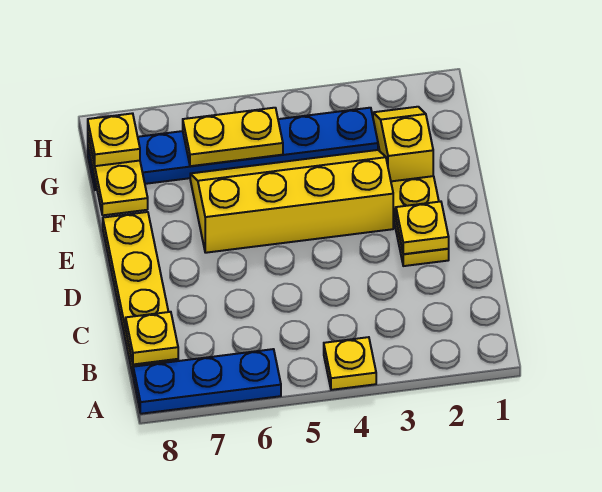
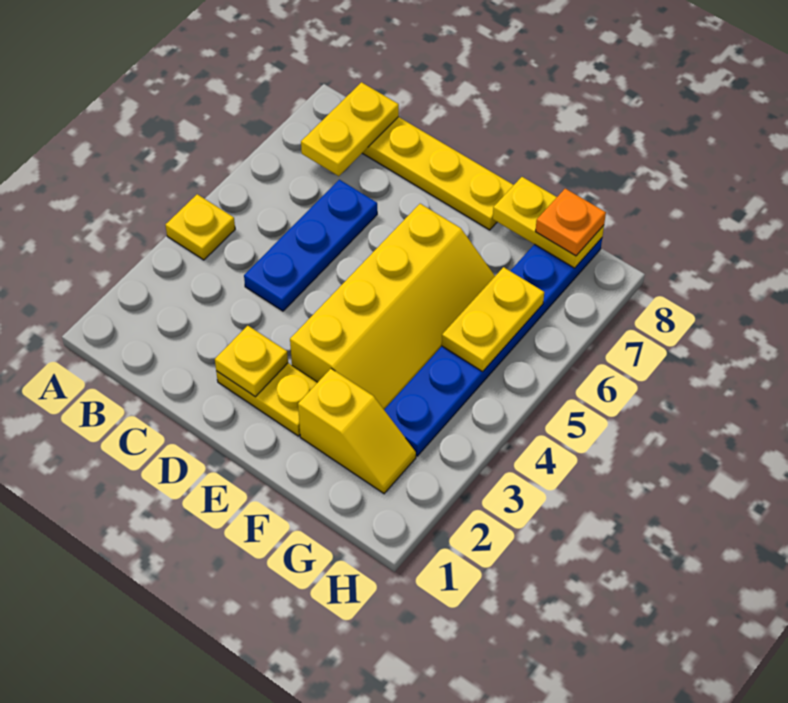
blue plate A6:A8 level 1 -> blue plate C4:C6 level 1
yellow plate B8 level 2 -> yellow plate B7:B8 level 2
yellow plate G8 level 3 -> orange plate G8 level 3

